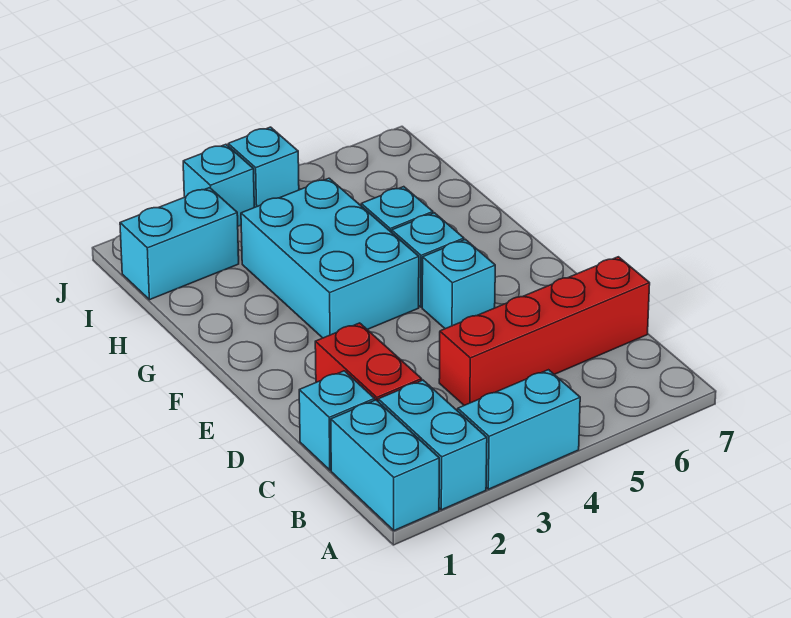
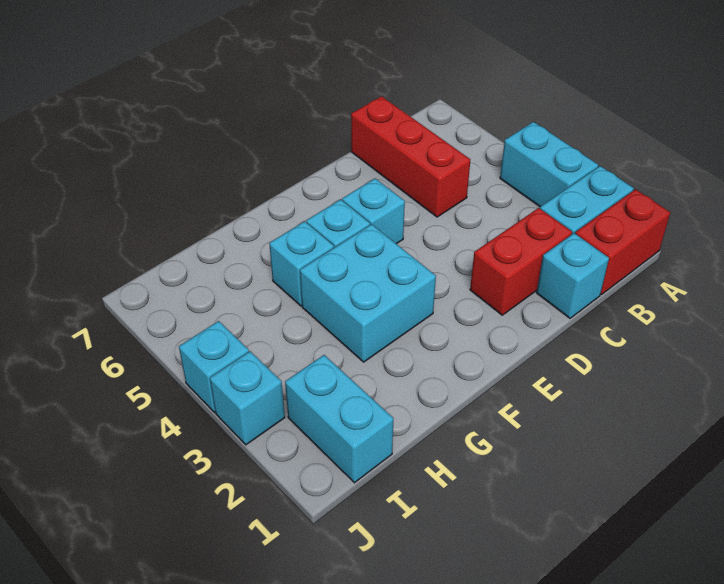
cyan brick A1:B1 level 1 -> red brick A1:B1 level 1
red brick C4:C7 level 1 -> red brick C5:C7 level 1
cyan brick F3:H4 level 1 -> cyan brick F3:G4 level 1

